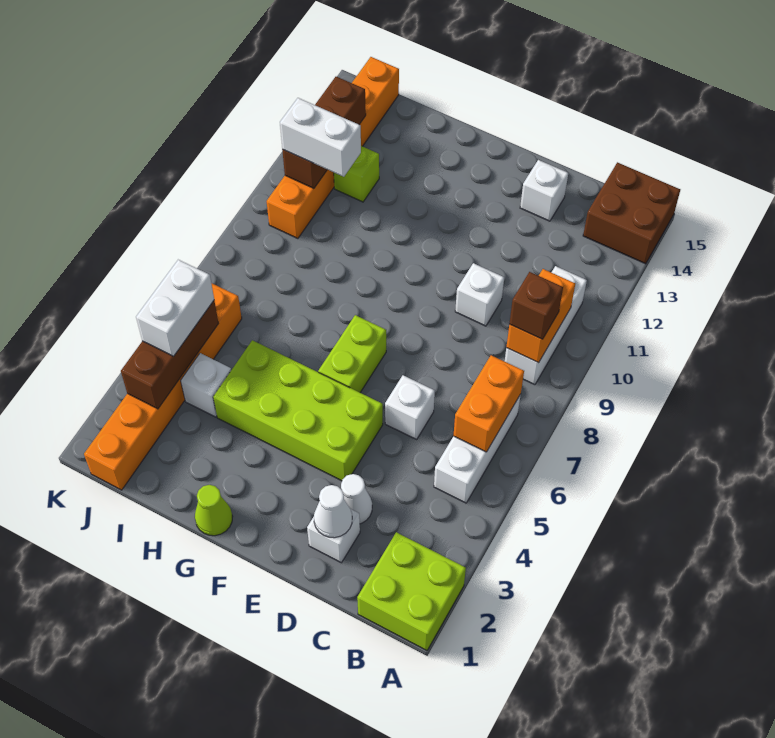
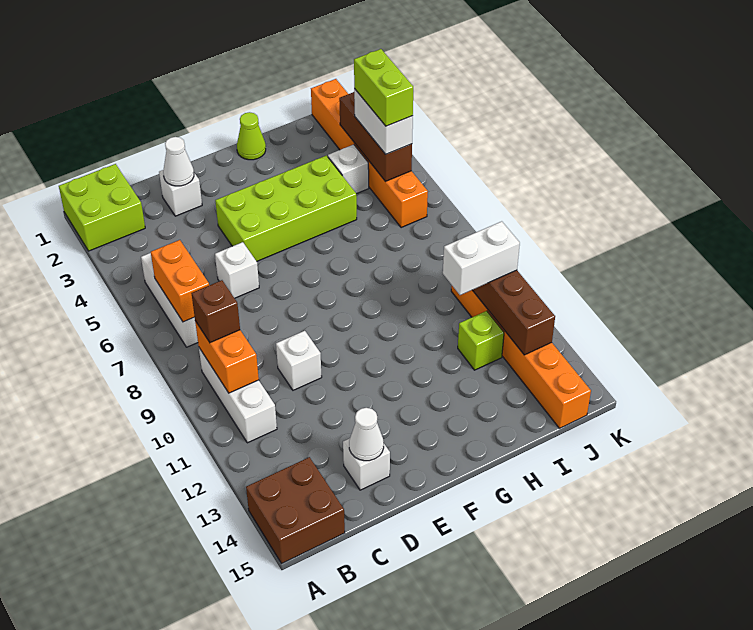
white cone D3 level 1 -> white cone D14 level 2
lime brick F6:F7 level 1 -> lime brick J4:J5 level 4

